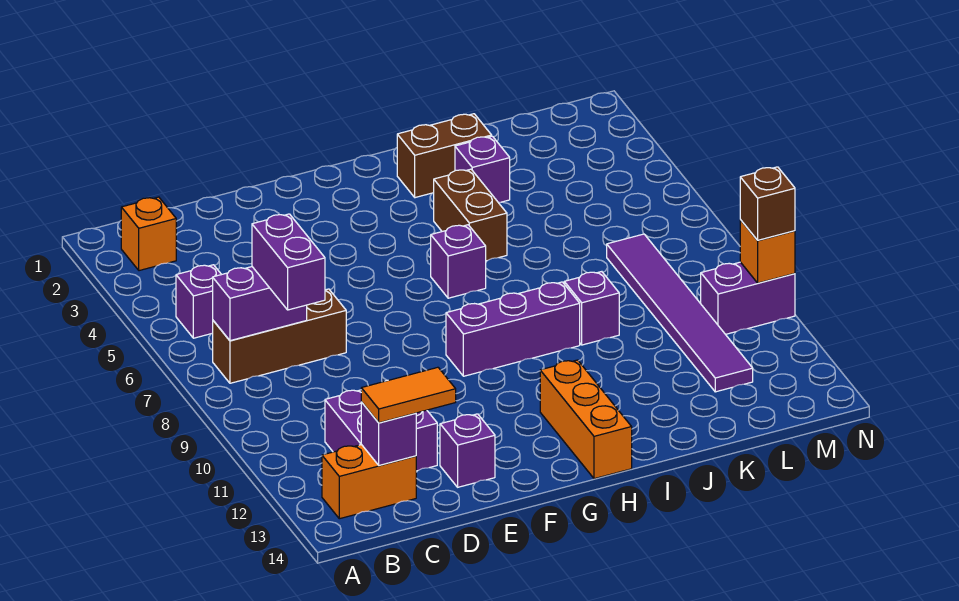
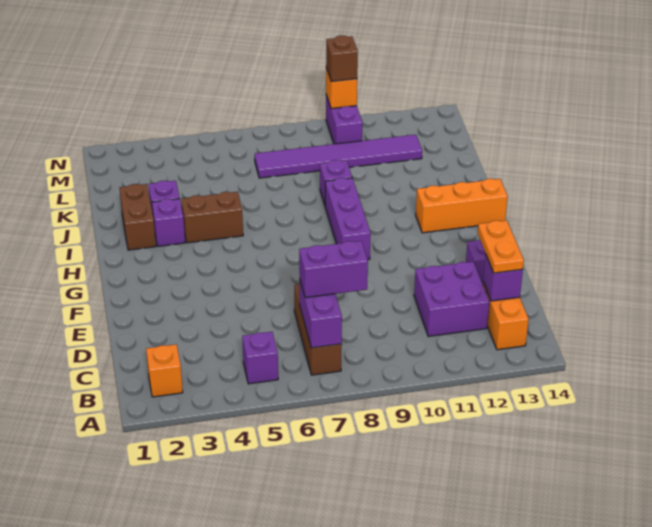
orange tile C13:D13 level 3 -> orange plate C13:D13 level 3
purple brick H6 level 1 -> purple brick I3 level 1

